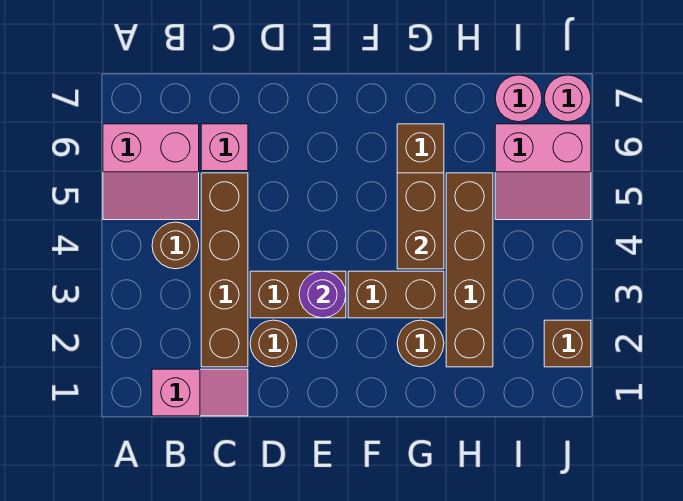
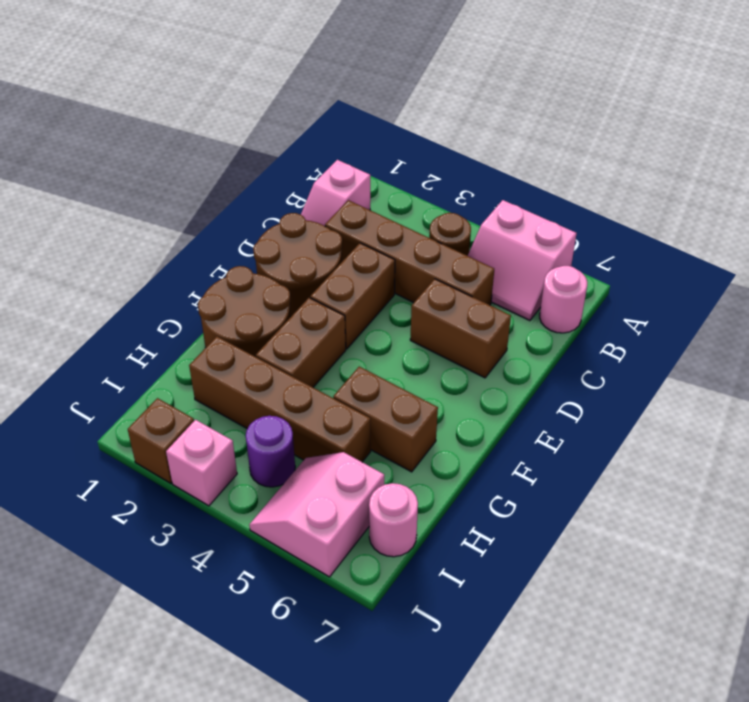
pink slope A5:B6 level 1 top 6 -> pink slope A5:B6 level 1 top A
pink brick C6 level 1 -> pink brick J3 level 1
brown round brick D2 level 1 -> brown round brick D1:E2 level 1
purple round brick E3 level 2 -> purple round brick I4 level 1
brown round brick G2 level 1 -> brown round brick F1:G2 level 1
brown brick G4:G5 level 2 -> brown brick D5:D6 level 1
pink round brick J7 level 1 -> pink round brick B7 level 1

